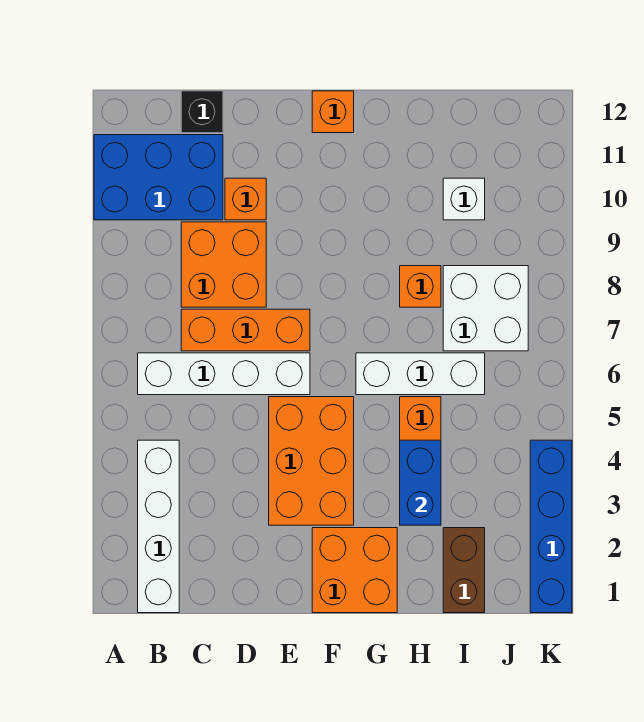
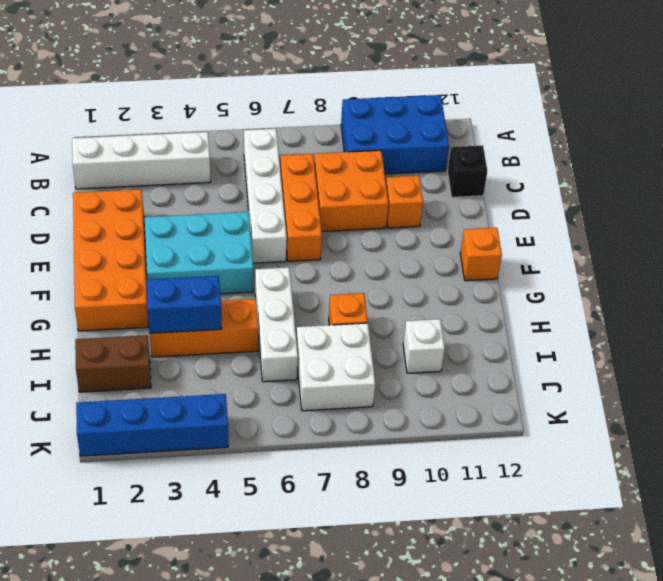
blue brick A10:C11 level 1 -> blue brick A9:B11 level 1
orange brick E3:F5 level 1 -> cyan brick E3:F5 level 1
orange brick F1:G2 level 1 -> orange brick D1:G2 level 1

